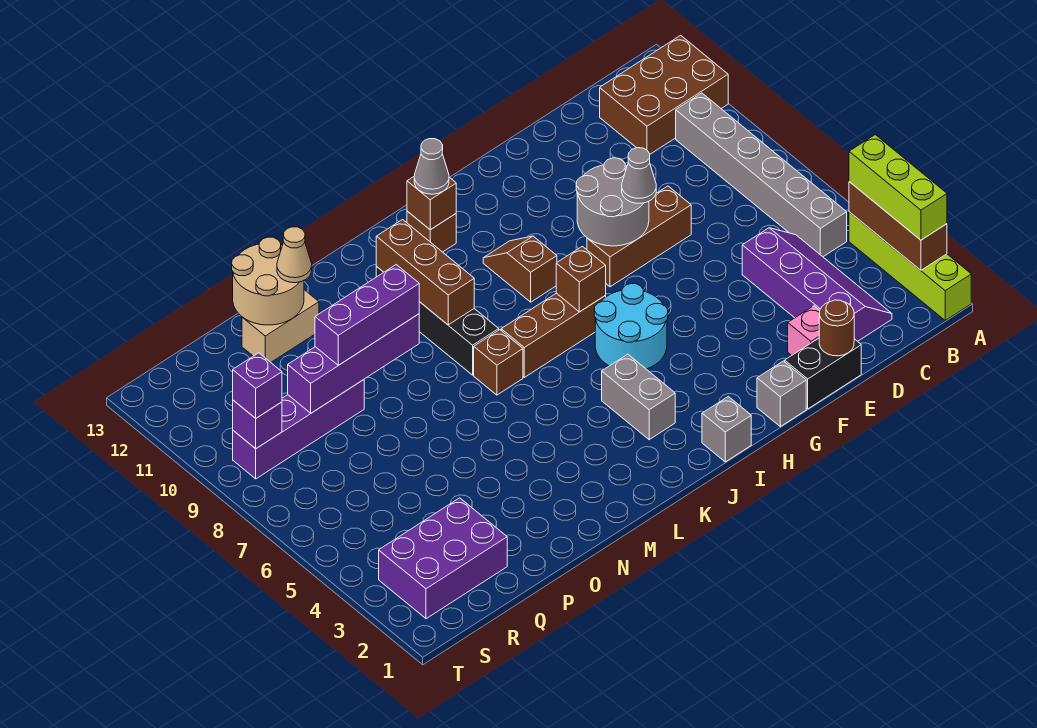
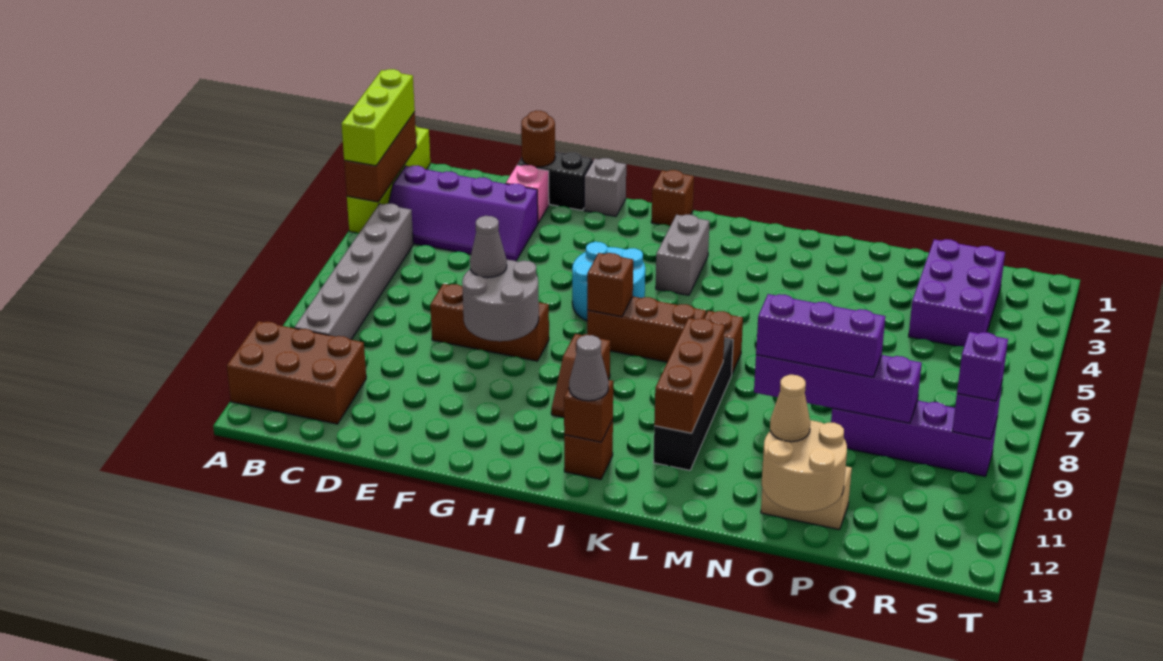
purple slope C2:D5 level 1 top D -> purple slope B3:E4 level 1 top 3
grey brick I1 level 1 -> brown brick I1 level 1
purple brick Q2:S3 level 1 -> purple brick Q2:R4 level 1

